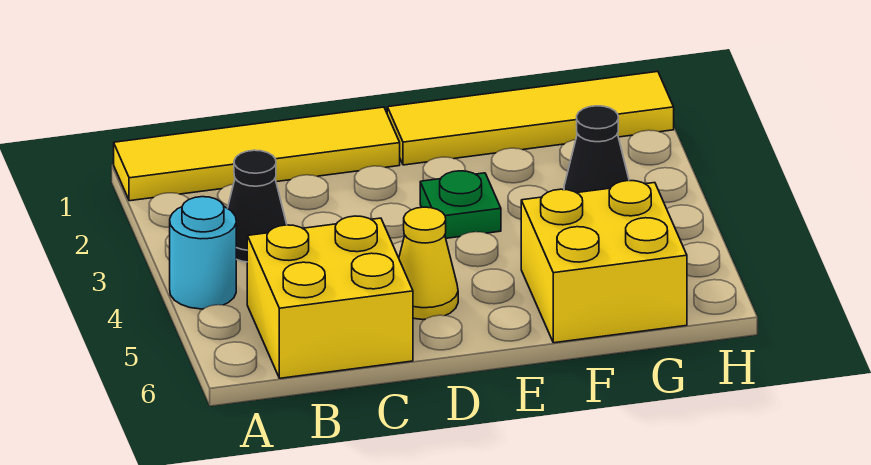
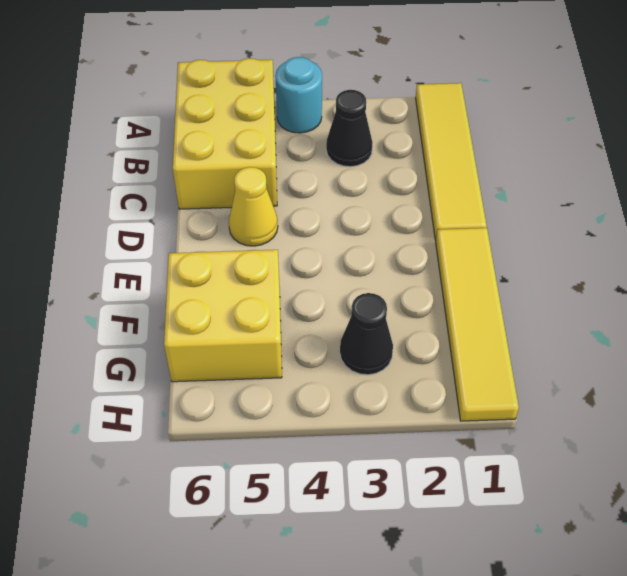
yellow brick B5:C6 level 1 -> yellow brick A5:C6 level 1
green plate E3 level 1 -> none

